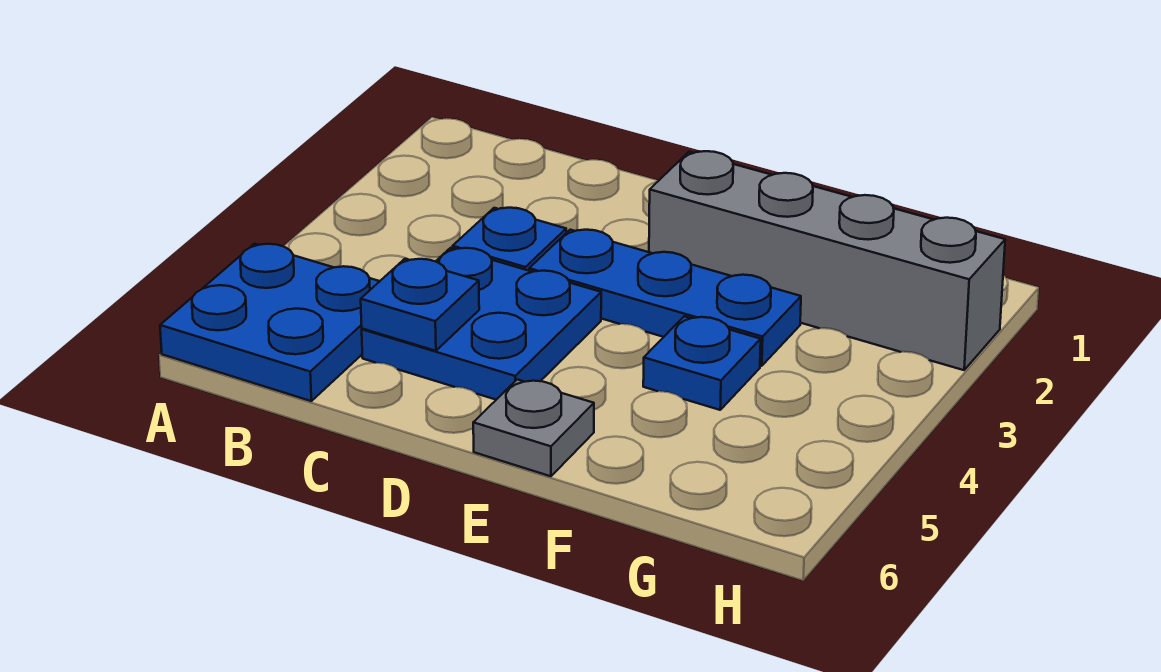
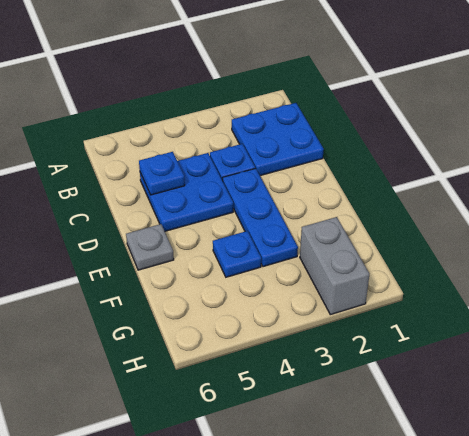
blue plate A5:B6 level 1 -> blue plate B1:C2 level 1
grey brick E2:H2 level 1 -> grey brick G2:H2 level 1

